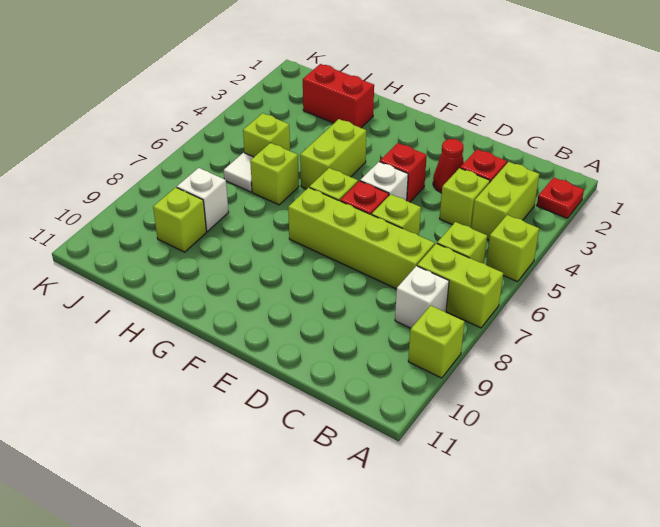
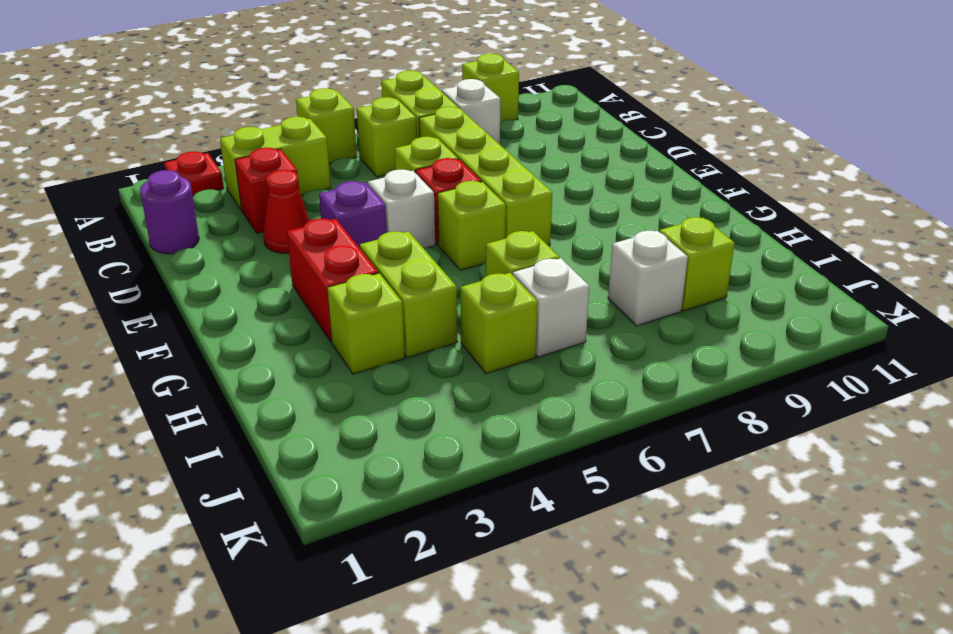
none -> purple round brick C1 level 1
lime brick C4 level 1 -> lime brick H3 level 1
red brick E4 level 1 -> purple brick E4 level 1
lime brick G4:G5 level 1 -> lime brick G4:H4 level 1
red brick H2:I2 level 1 -> red brick F3:G3 level 1
white tile I6 level 1 -> white brick I6 level 1

